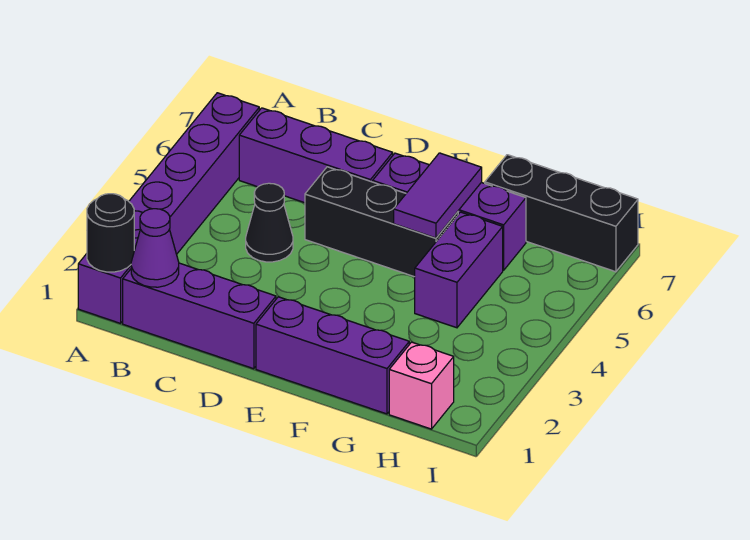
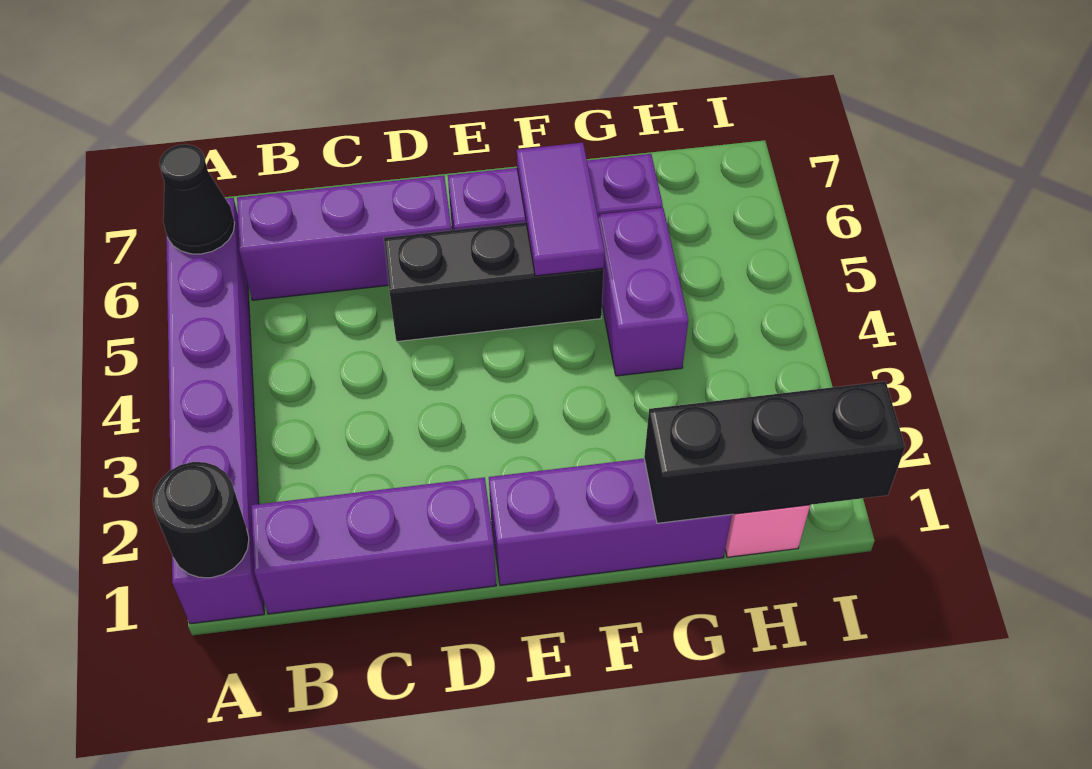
purple cone B1 level 2 -> none
black cone C4 level 1 -> black cone A6 level 2
black brick G7:I7 level 1 -> black brick G1:I1 level 2

